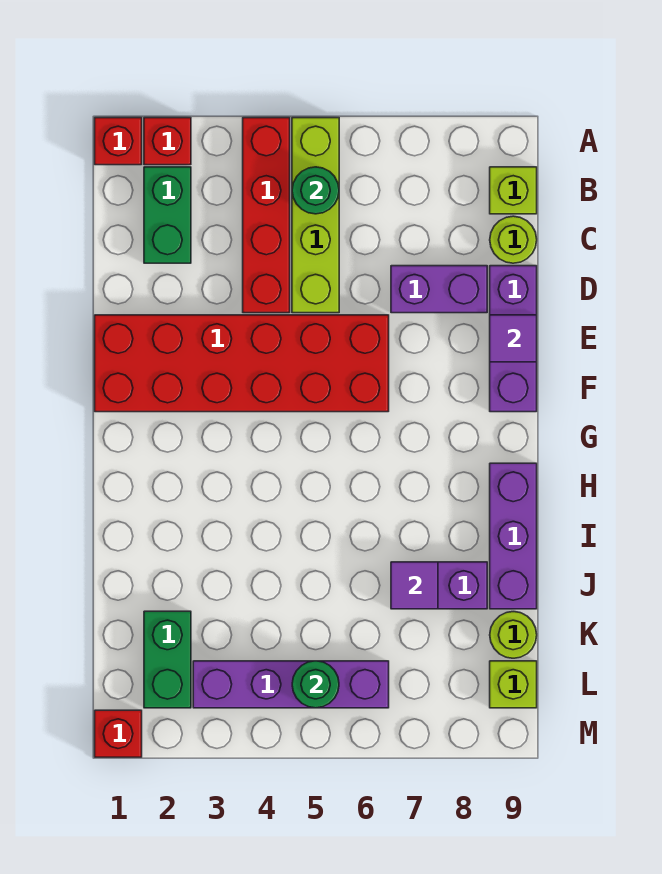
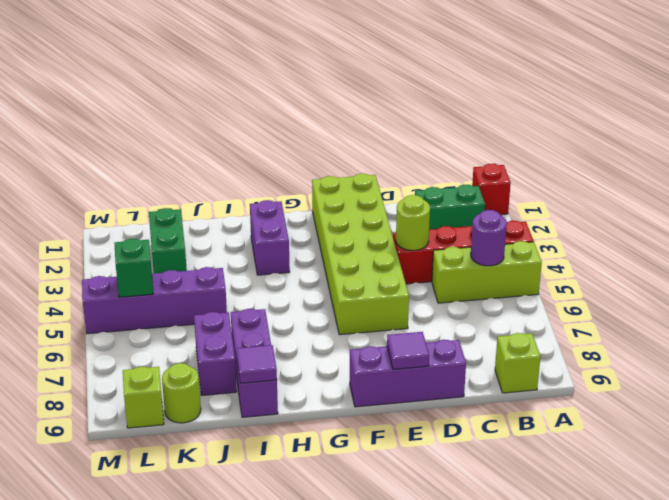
red brick A2 level 1 -> none
lime brick A5:D5 level 1 -> lime brick A5:C5 level 1
green round brick B5 level 2 -> purple round brick B5 level 2
lime round brick C9 level 1 -> lime round brick D4 level 2
purple brick D7:D8 level 1 -> purple brick H2:H3 level 1
red brick E1:F6 level 1 -> lime brick E1:F6 level 1
purple brick H9:J9 level 1 -> purple brick I7:I9 level 1
purple tile J7 level 2 -> purple tile I9 level 2
green brick K2:L2 level 1 -> green brick K2:K3 level 1
purple brick L3:L6 level 1 -> purple brick J5:M5 level 1
green round brick L5 level 2 -> green brick L5 level 2
red brick M1 level 1 -> none

